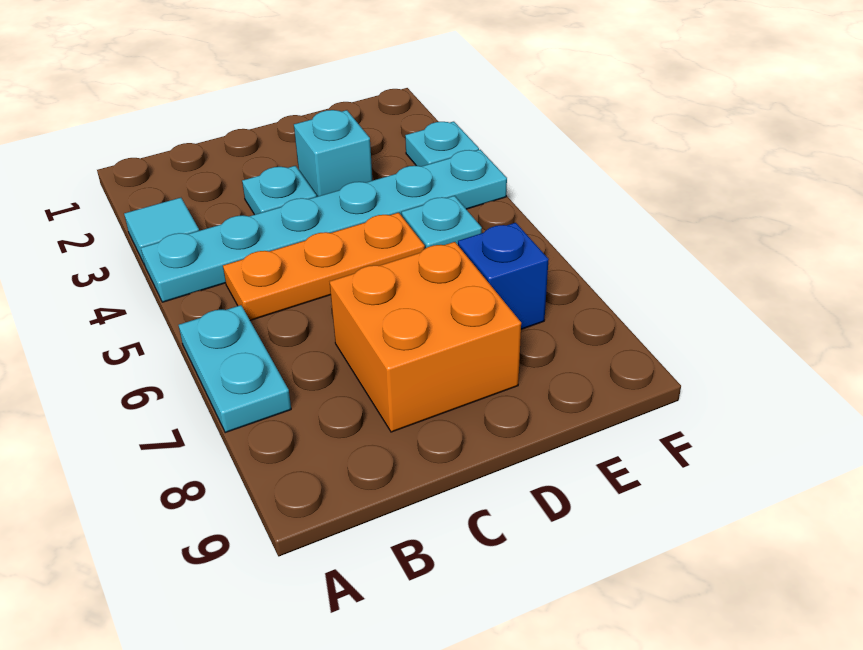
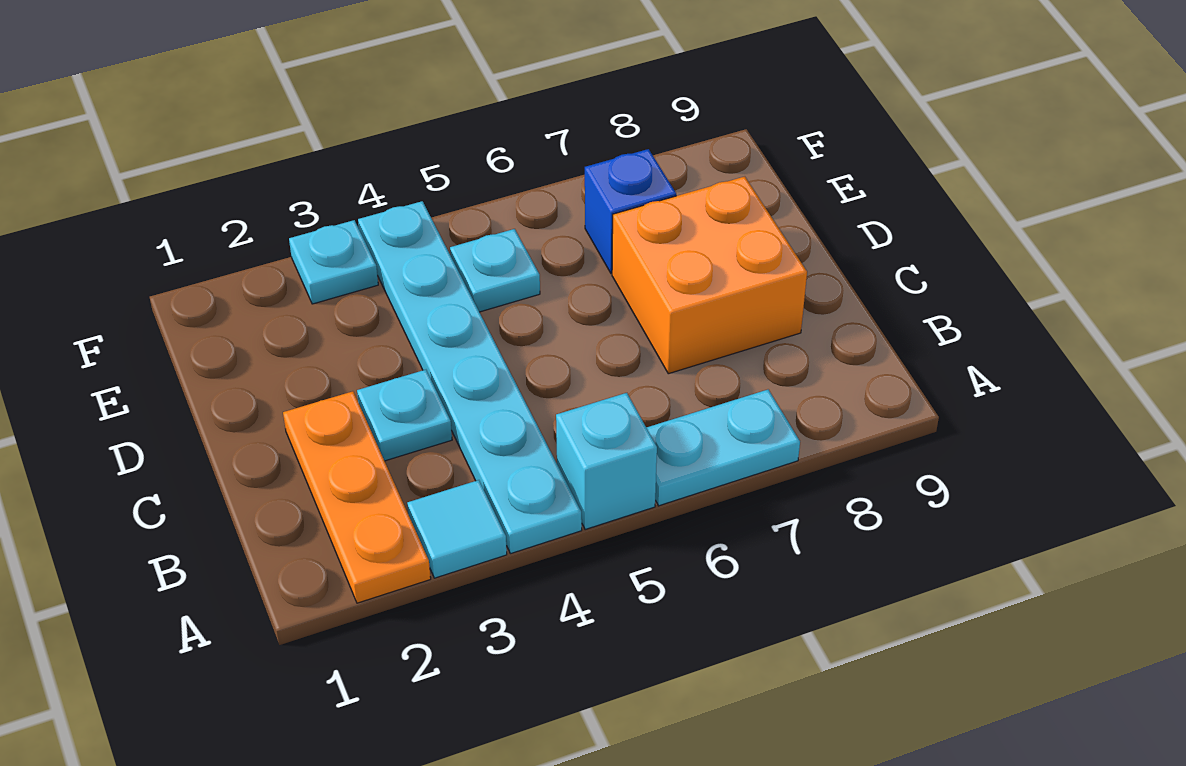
orange plate B5:D5 level 1 -> orange plate A2:C2 level 1
cyan brick D3 level 1 -> cyan brick A5 level 1

